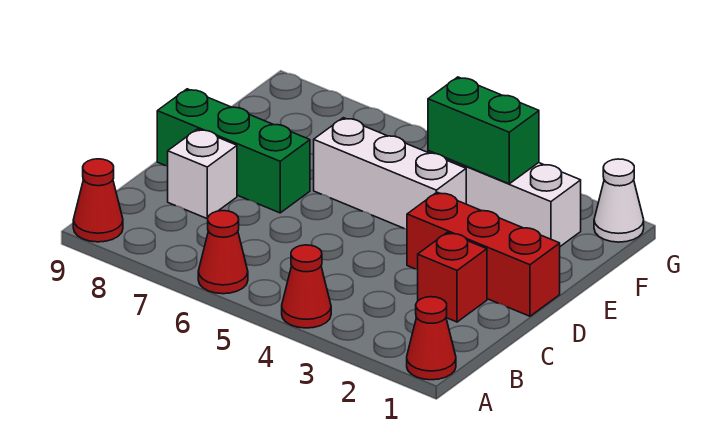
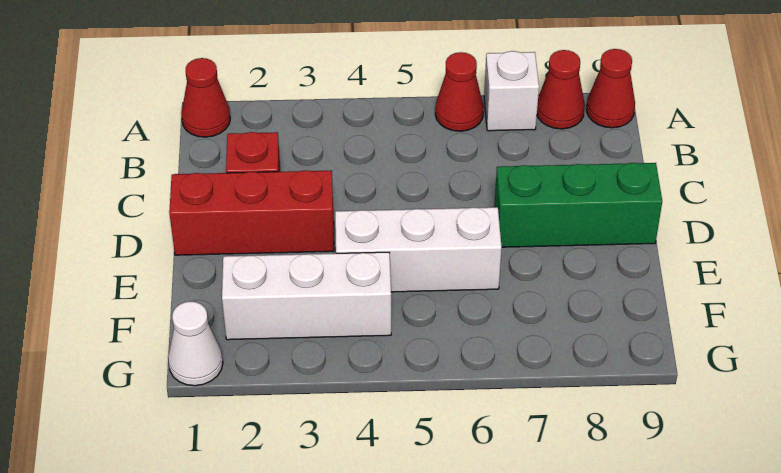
red cone A4 level 1 -> red cone A8 level 1
white brick C8 level 1 -> white brick A7 level 1
green brick F3:F4 level 2 -> none

